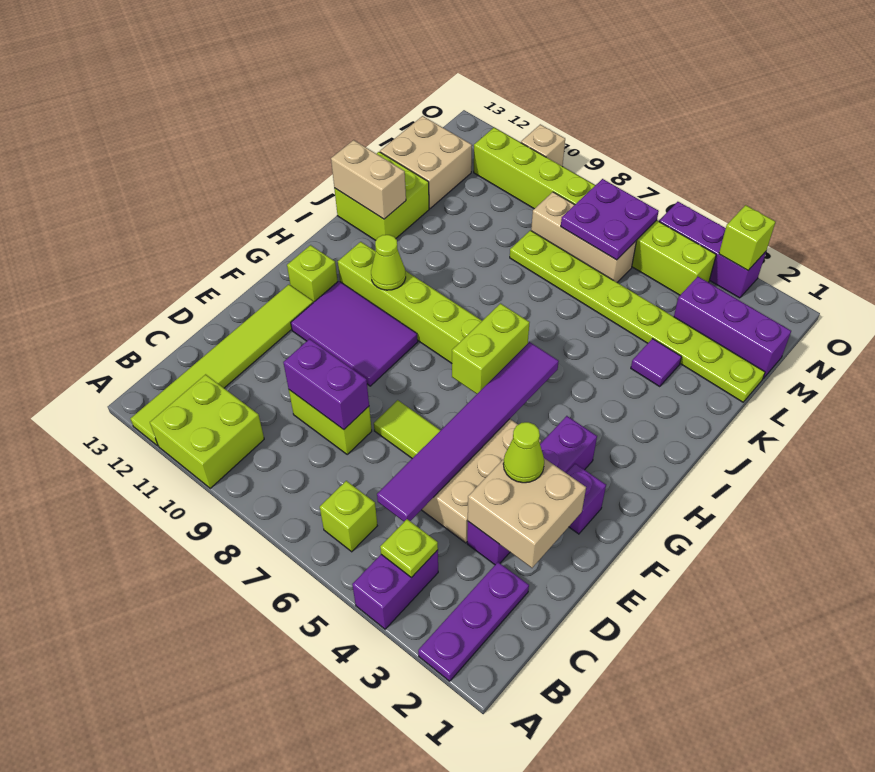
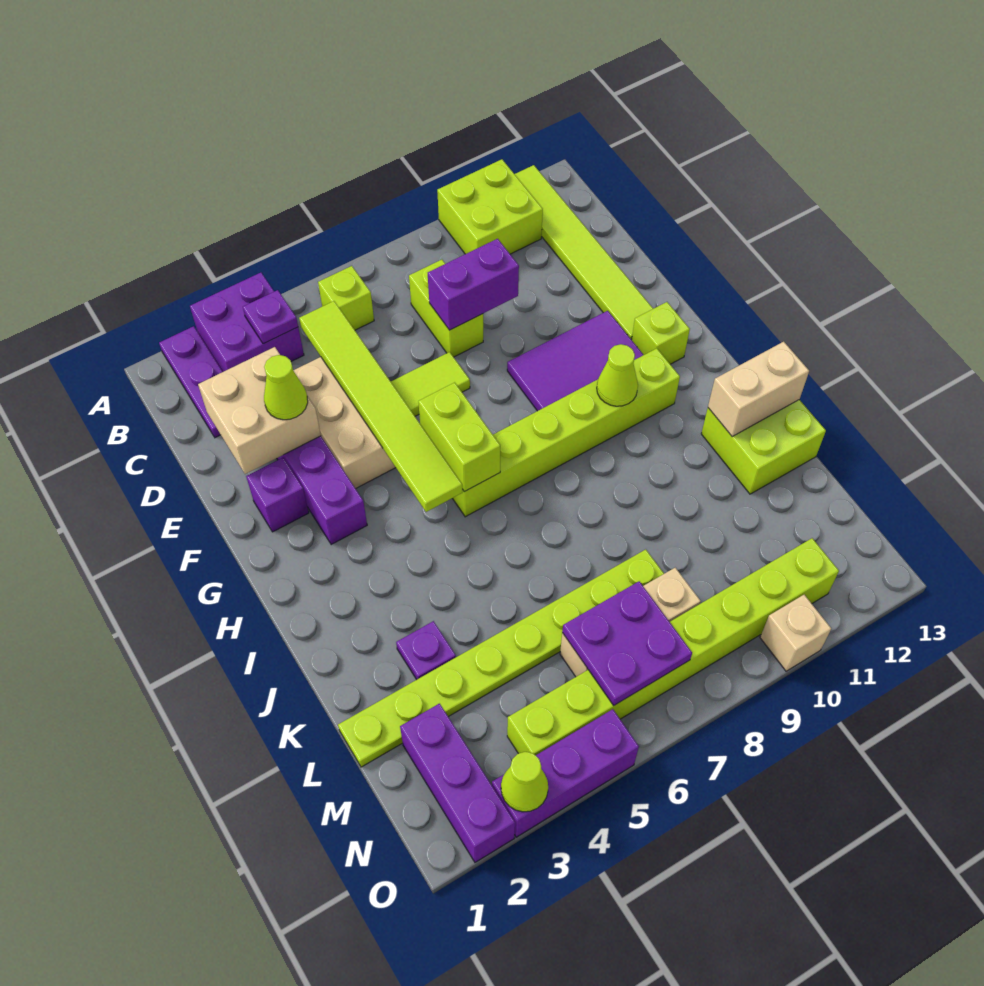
purple brick A4:B4 level 1 -> purple brick A3:B4 level 1
lime plate B4 level 2 -> purple plate B4 level 2
purple tile C5:H5 level 2 -> lime tile C5:H5 level 2
lime brick D8:D9 level 1 -> lime brick C8:D8 level 1
purple tile K3 level 1 -> purple plate K3 level 1
tan brick L12:M13 level 1 -> none
purple brick M1:M3 level 1 -> purple brick M2:O2 level 1
lime brick O3 level 2 -> lime cone O3 level 2

